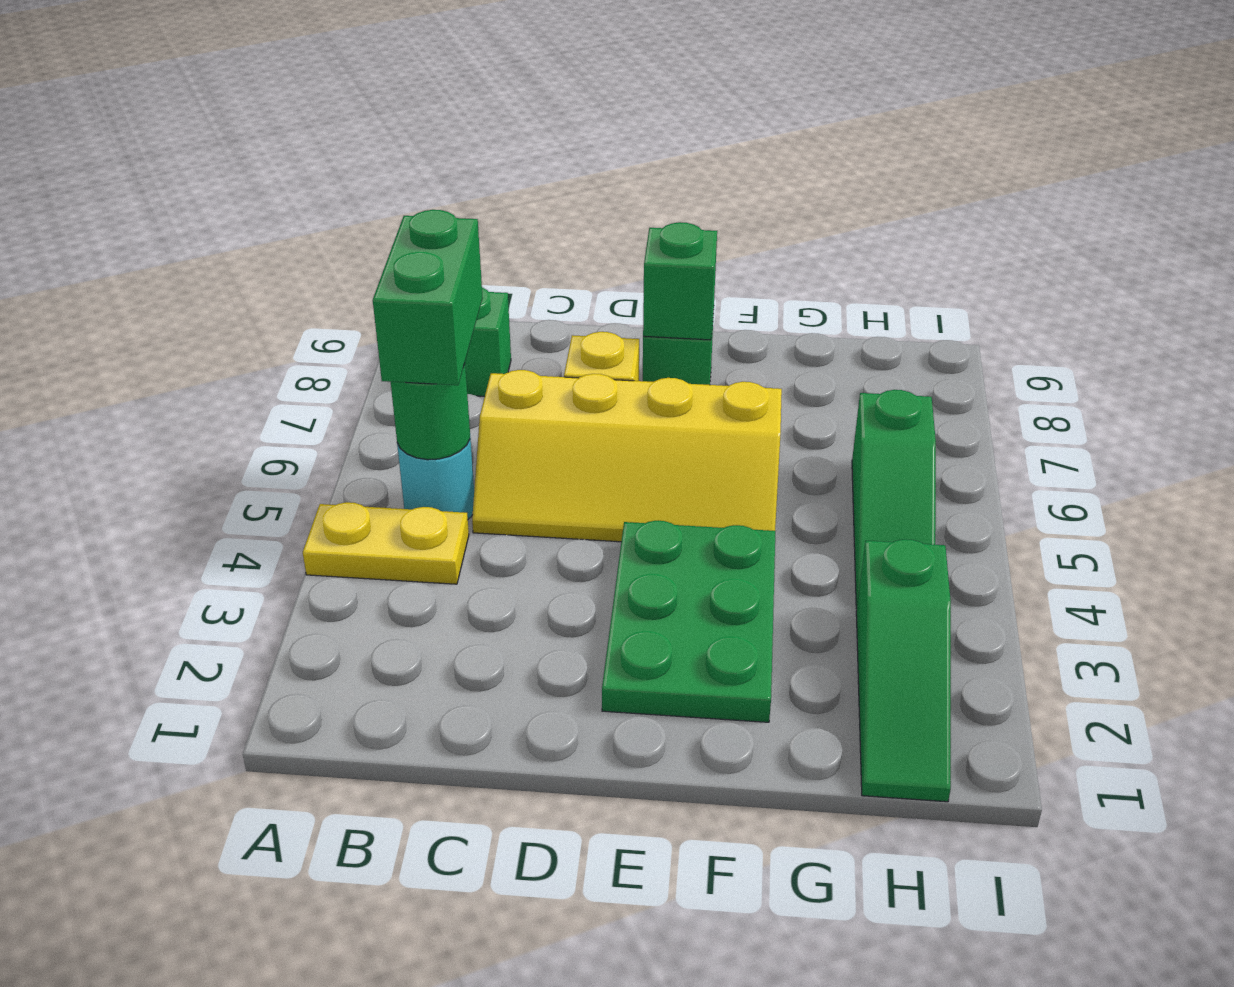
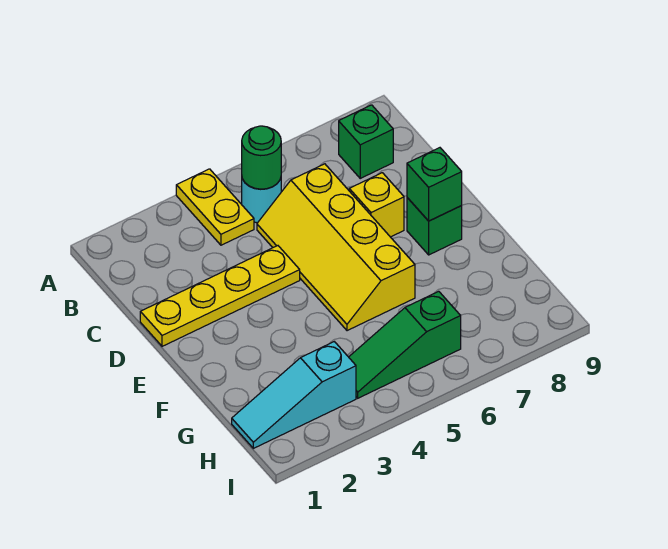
green brick B5:B6 level 3 -> none
none -> yellow plate D1:D4 level 1
green plate E2:F4 level 1 -> none
green slope H1:H3 level 1 top 3 -> cyan slope H1:H3 level 1 top 3

